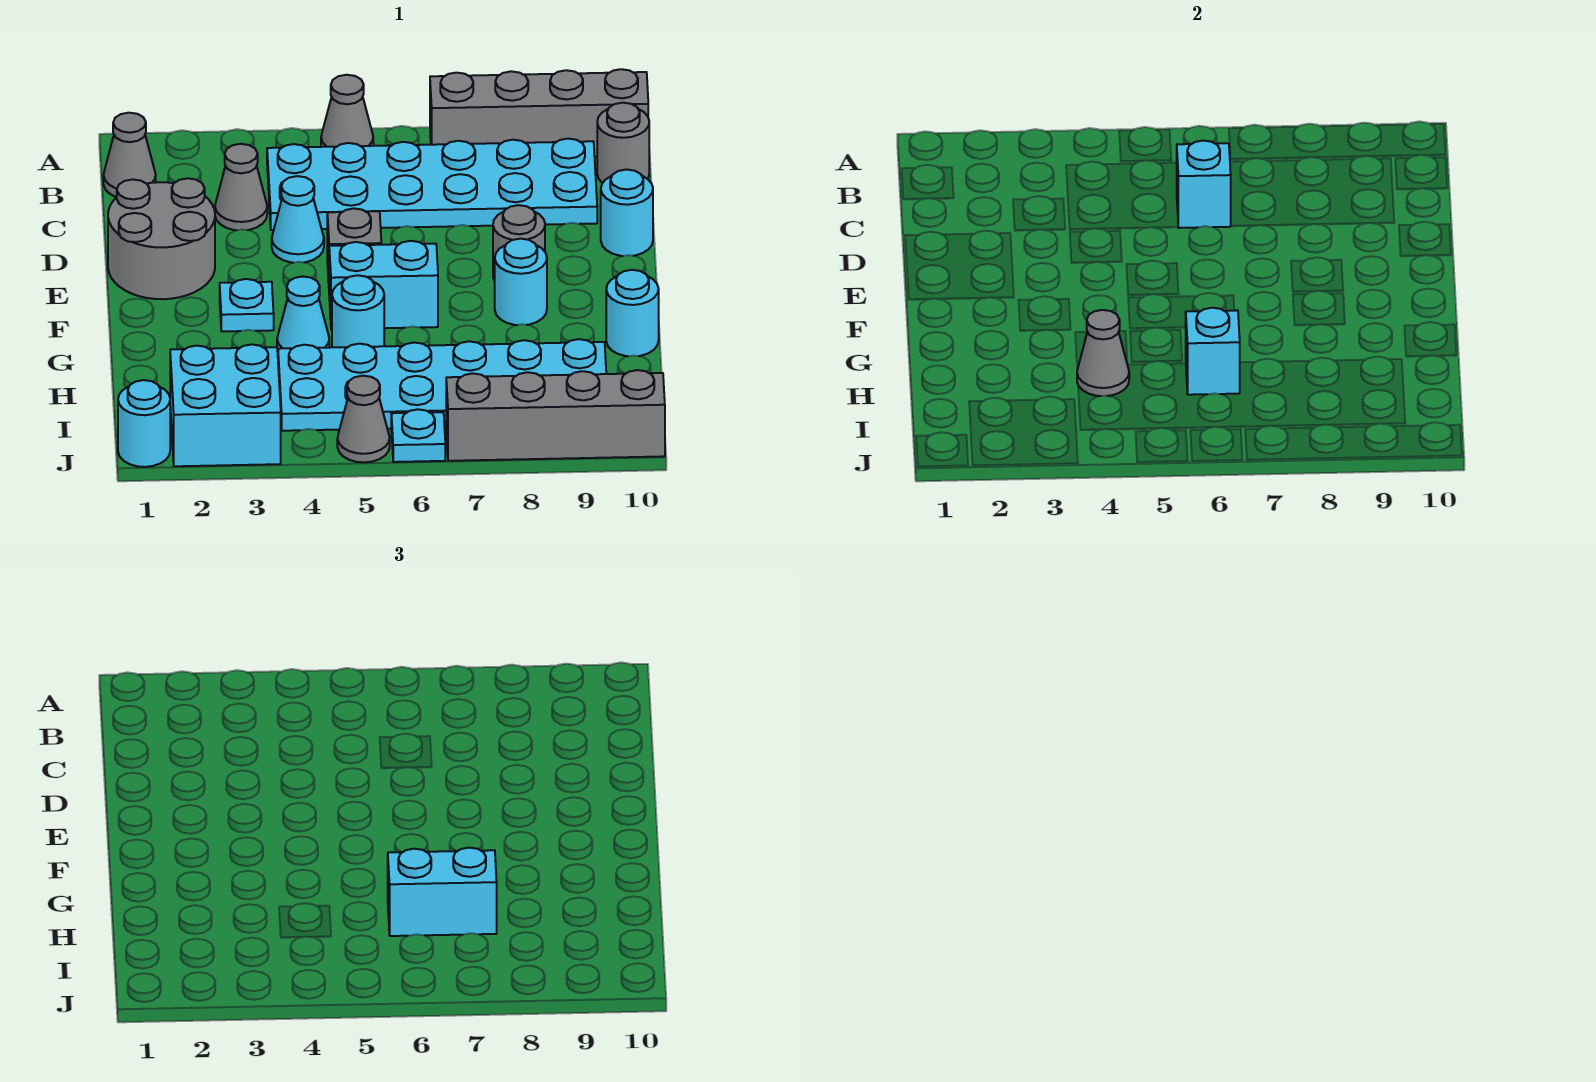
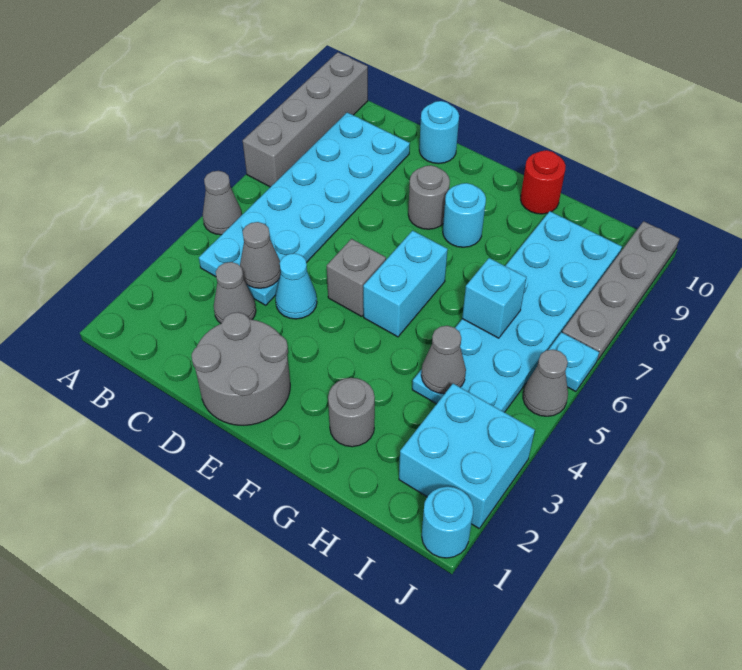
grey cone B1 level 1 -> grey cone C4 level 2
grey round brick B10 level 1 -> grey round brick G2 level 1
cyan brick C6 level 2 -> none
cyan plate F3 level 1 -> none
cyan cone G4 level 1 -> none
cyan round brick G5 level 1 -> none
cyan round brick G10 level 1 -> red round brick G10 level 1
cyan brick H6:H7 level 3 -> none
grey brick J7:J10 level 1 -> grey plate J7:J10 level 1

